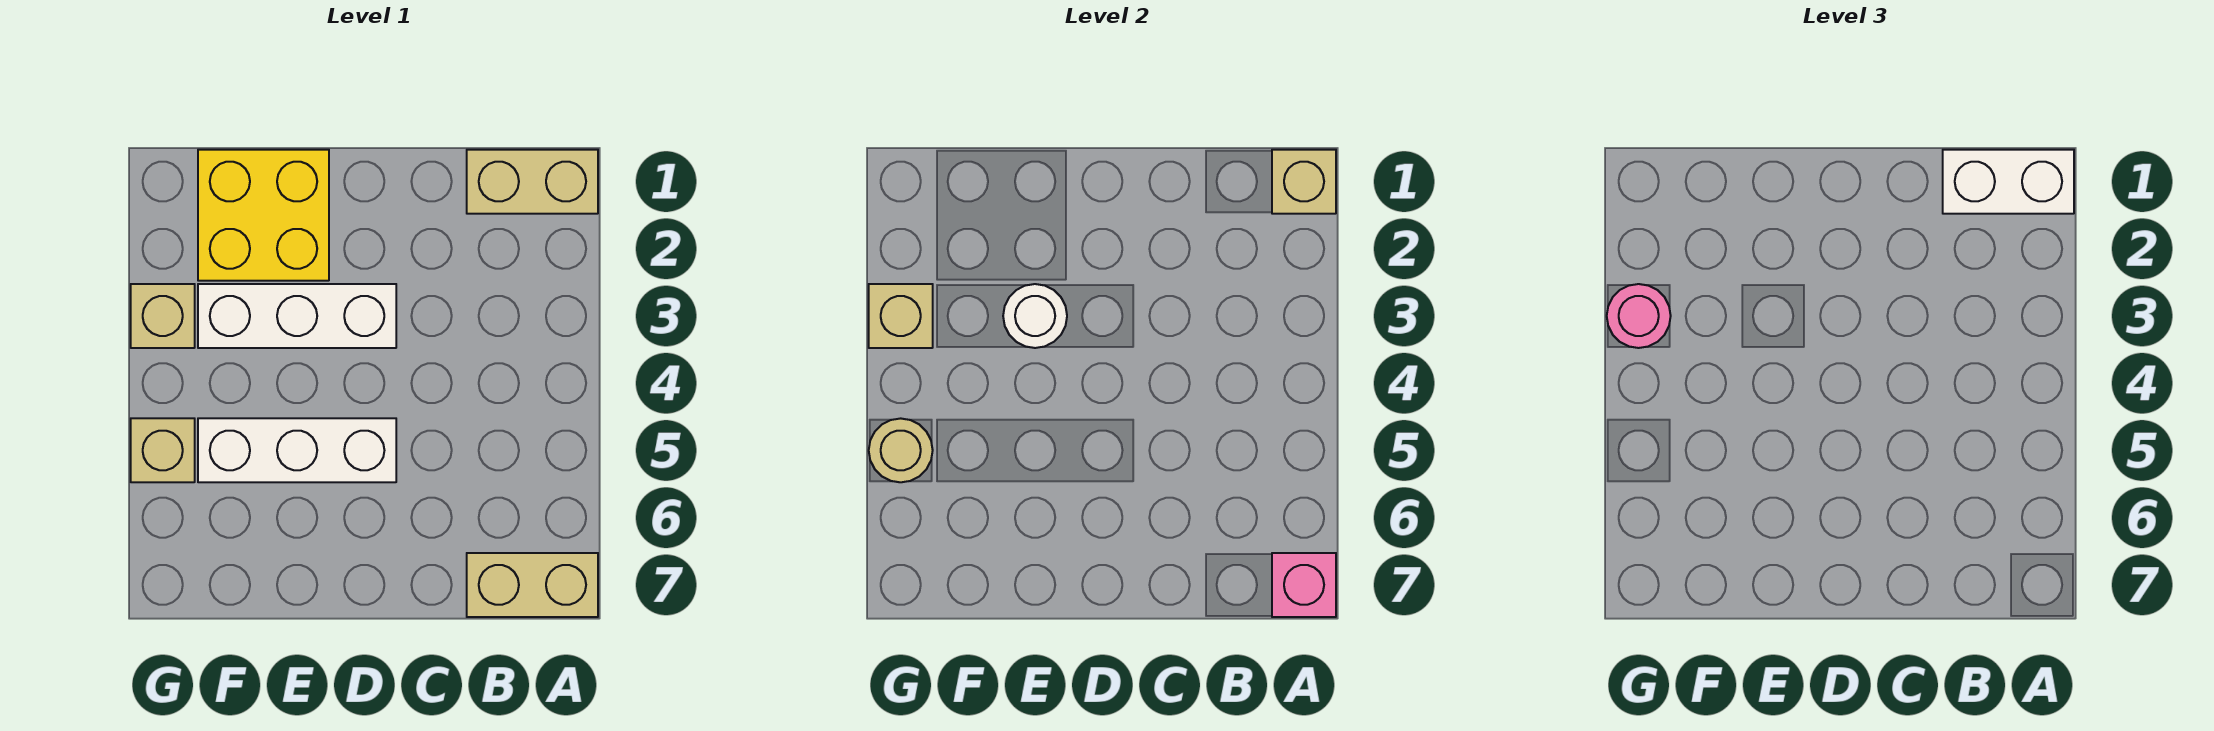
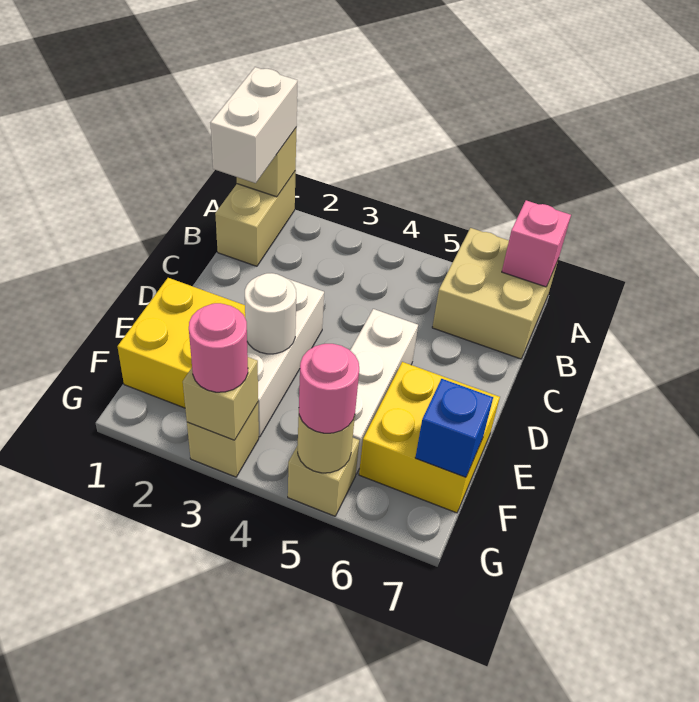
tan brick A7:B7 level 1 -> tan brick A6:B7 level 1
none -> yellow brick E6:F7 level 1
none -> blue brick F7 level 2
none -> pink round brick G5 level 3

